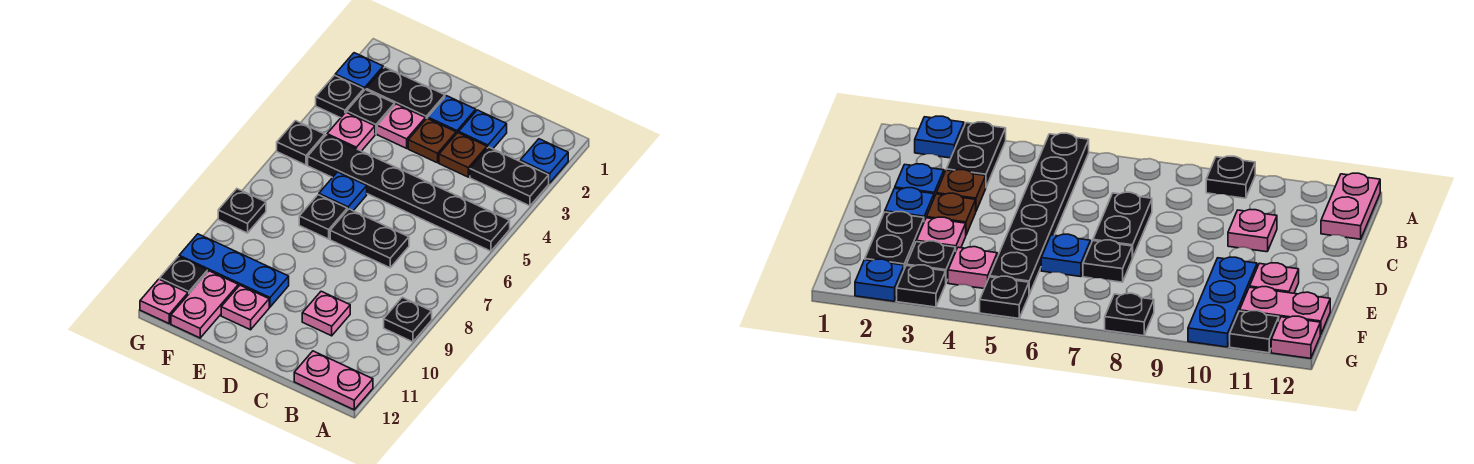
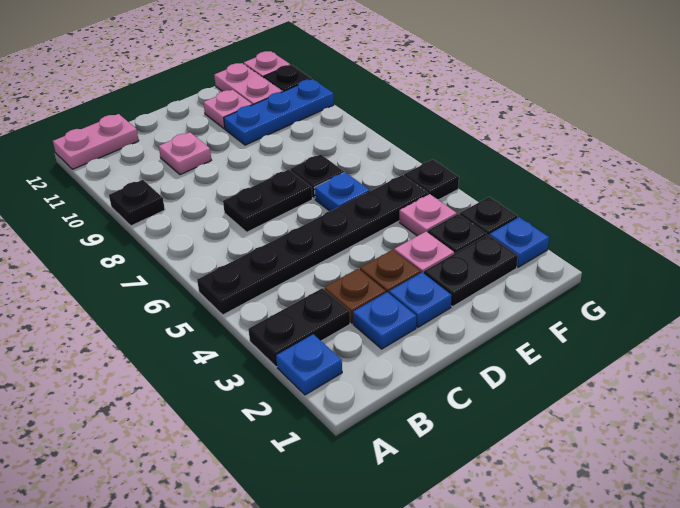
black plate G8 level 1 -> none

